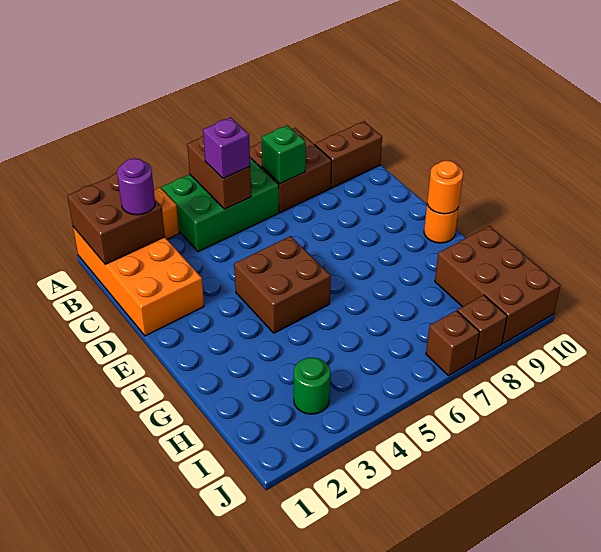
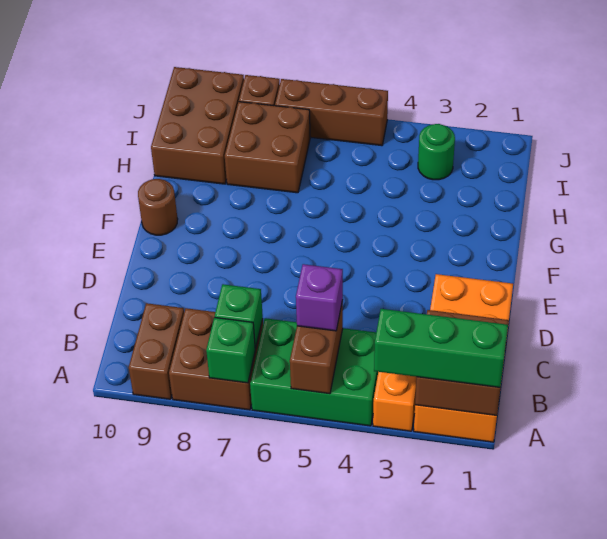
none -> green brick A1:A3 level 3
none -> green brick A7 level 2
purple round brick B2 level 3 -> none
brown brick B9:B10 level 1 -> brown brick A9:B9 level 1
brown brick E4:F5 level 1 -> brown brick H7:I8 level 1
orange round brick F10 level 1 -> brown round brick F10 level 1
orange round brick F10 level 2 -> none
brown brick J7 level 1 -> brown brick J5:J7 level 1

